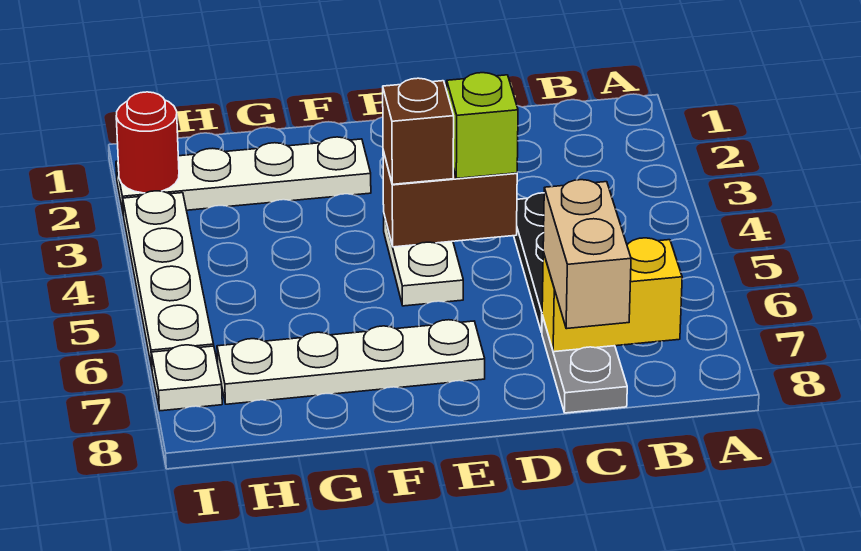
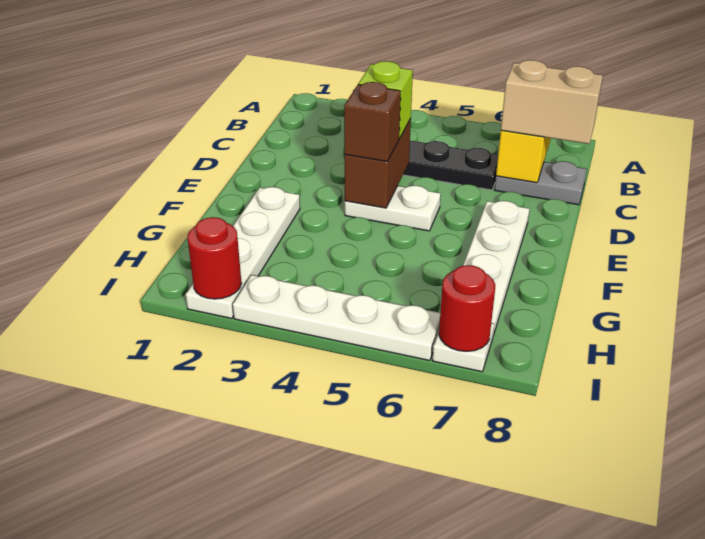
none -> red round brick I7 level 2

